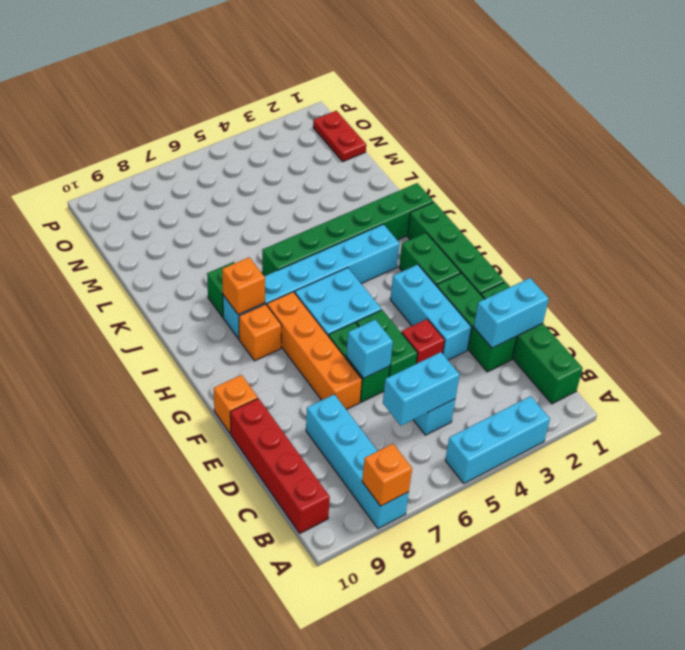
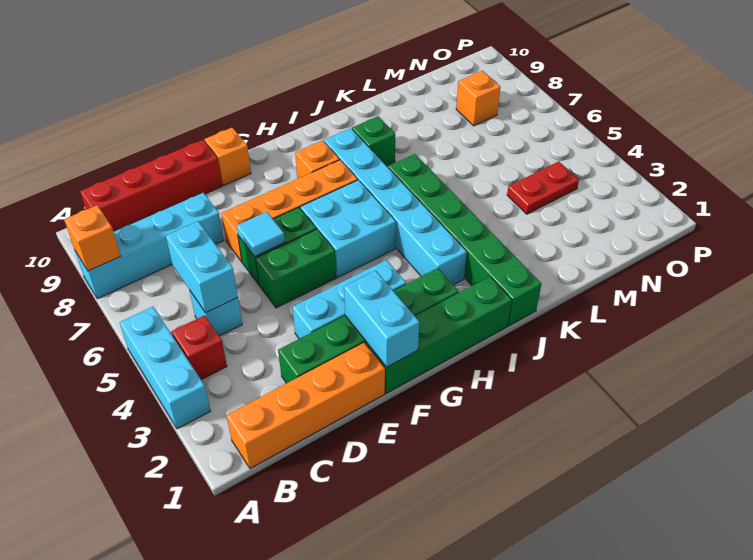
green brick B1:E1 level 1 -> orange brick B1:E1 level 1
cyan brick D1:D2 level 2 -> cyan brick F1:F2 level 2
red brick E4 level 1 -> red brick B4 level 1
cyan brick E6 level 2 -> cyan tile E6 level 2
orange brick I8 level 2 -> orange brick N8 level 1
red plate N1:O1 level 1 -> red plate M4:N4 level 1

